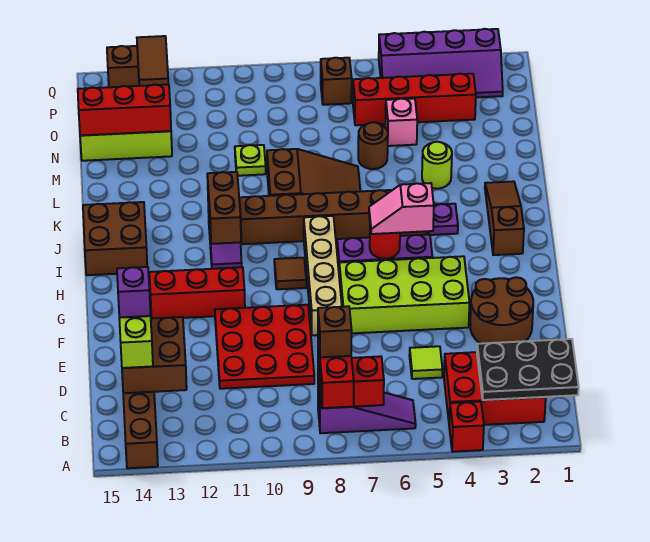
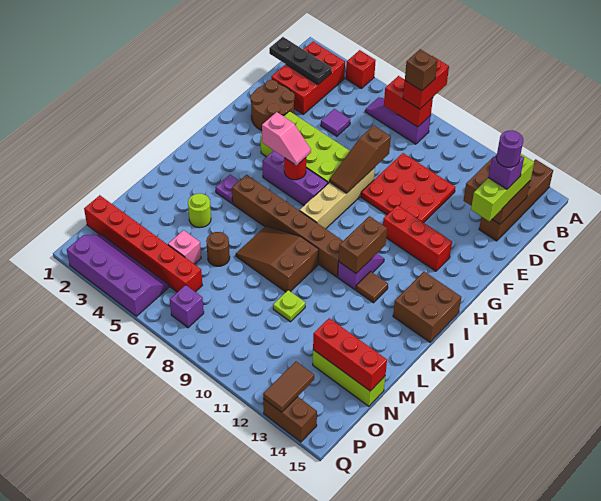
black plate B1:C3 level 2 -> black plate C1:C3 level 2
red brick B2:C4 level 1 -> red brick B2:D3 level 1
lime tile D5 level 1 -> purple tile D5 level 1
none -> purple round brick D14 level 5
brown tile H9 level 1 -> brown tile J12 level 1
brown slope I2:K2 level 1 top I -> brown slope E8:G8 level 2 top E
red brick O3:O6 level 1 -> red brick O1:O6 level 1
brown brick P7 level 1 -> purple brick P7 level 1

